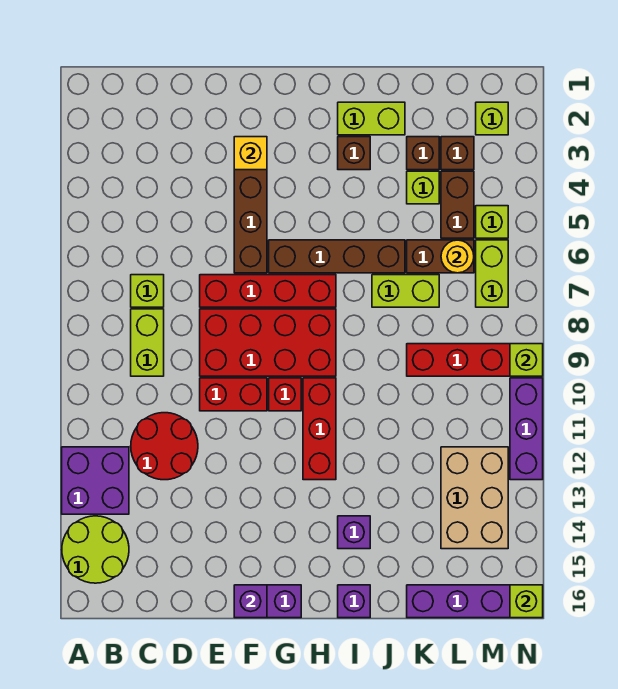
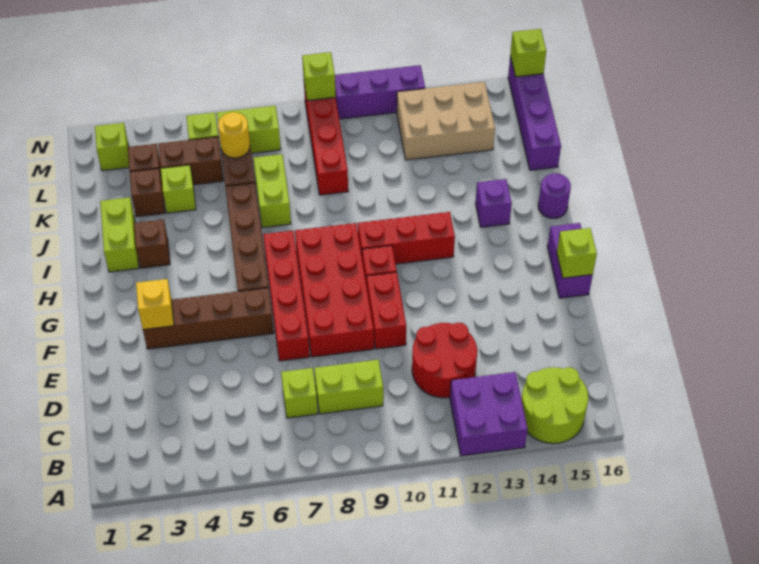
purple brick F16 level 2 -> lime brick F16 level 2
purple brick I16 level 1 -> purple round brick I16 level 1

